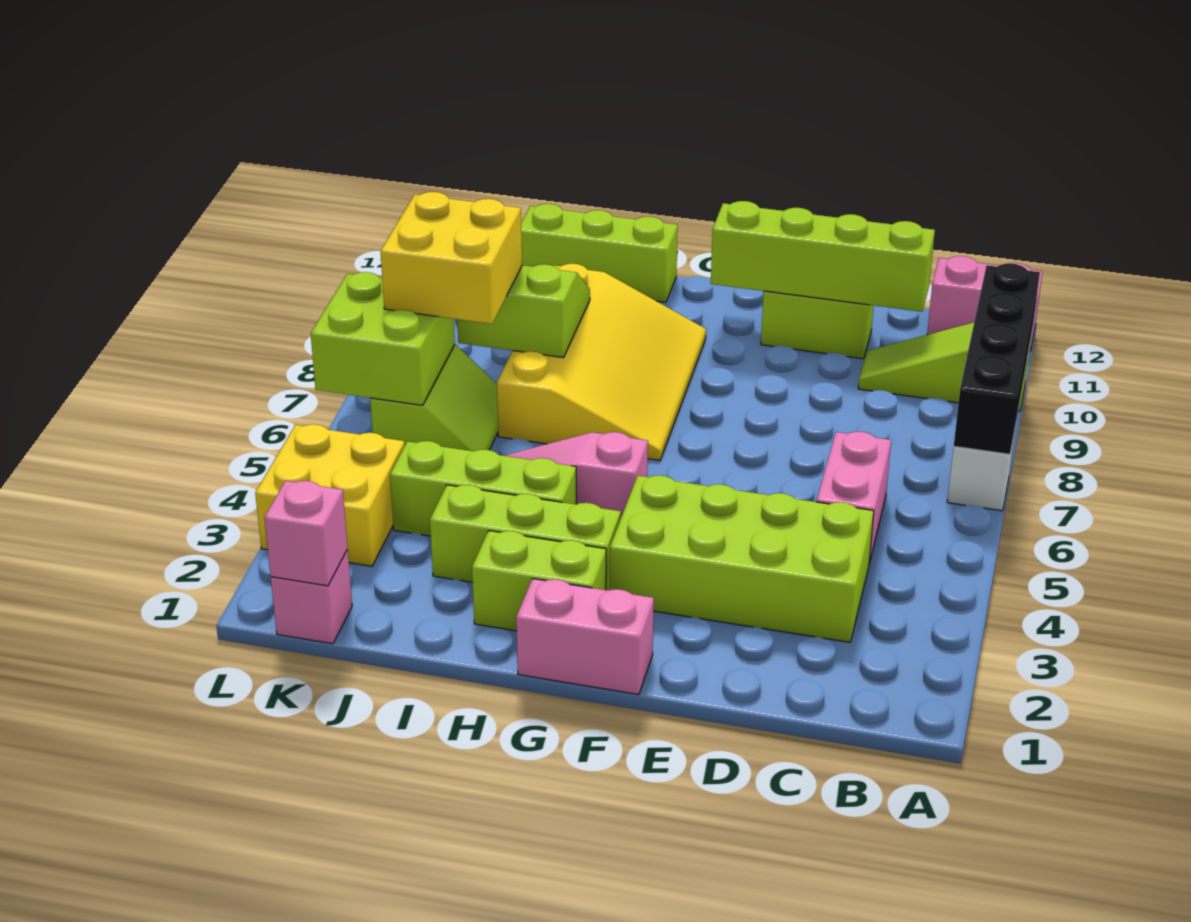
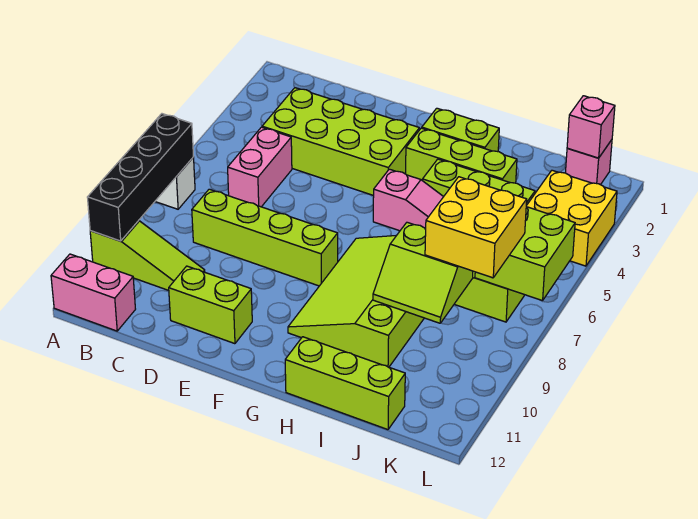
lime brick C11:F11 level 2 -> lime brick C8:F8 level 1
pink brick F1:G1 level 1 -> none
yellow slope G7:I10 level 1 top I -> lime slope G7:I10 level 1 top I

